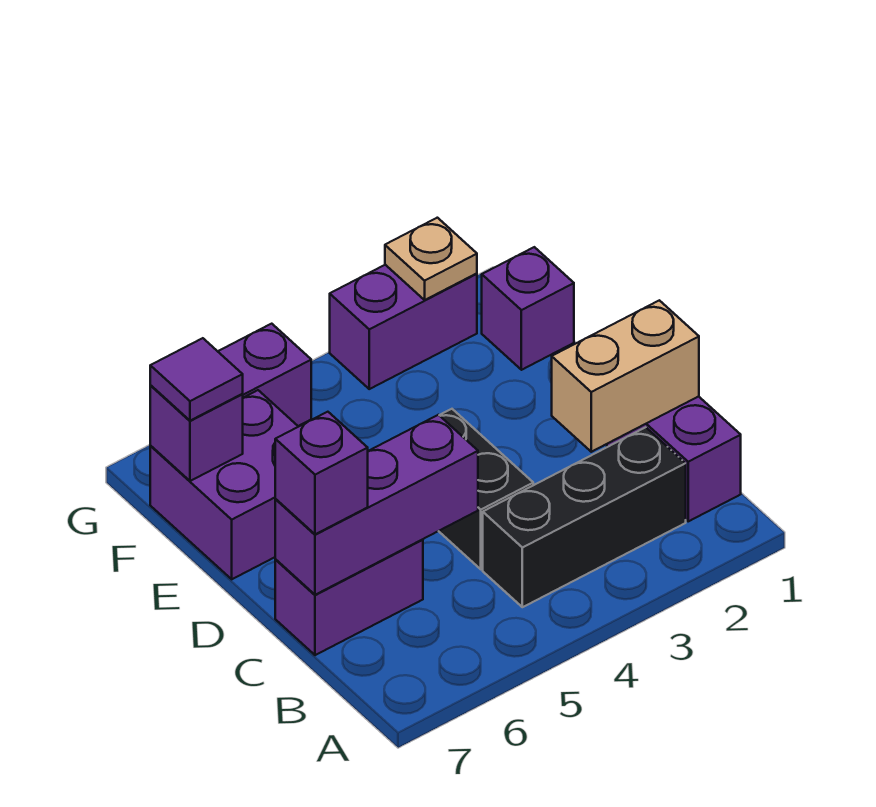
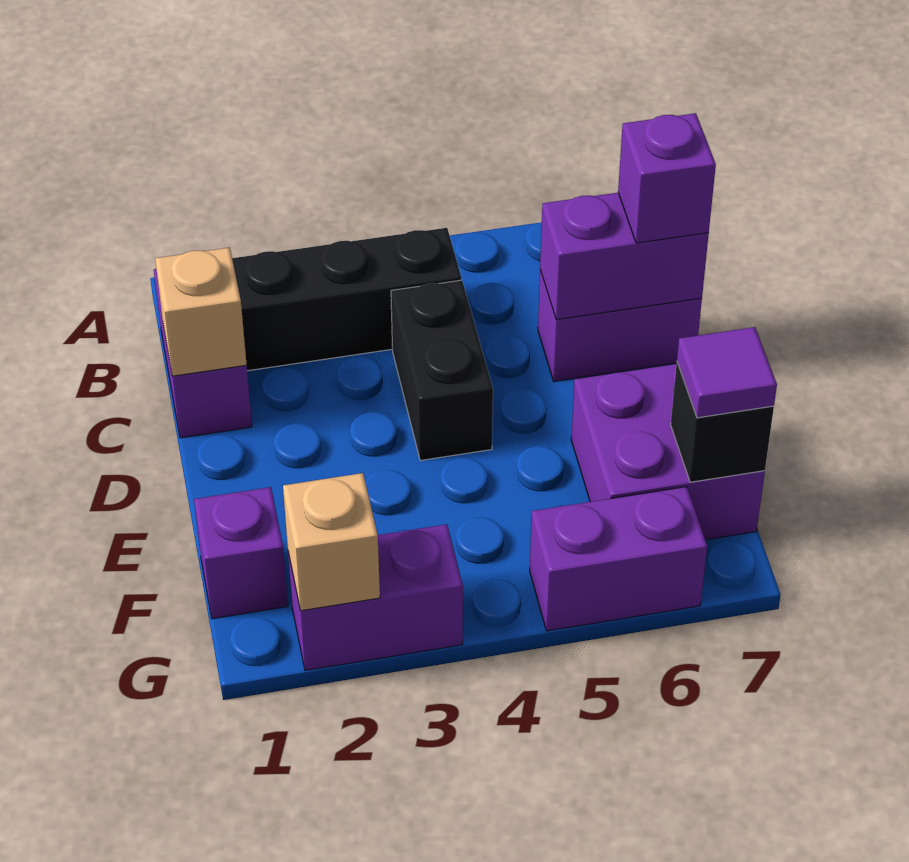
tan brick C1:C2 level 2 -> tan brick C1 level 2
purple brick C5:C7 level 2 -> purple brick C6:C7 level 2
purple brick F7 level 2 -> black brick F7 level 2
tan plate G2 level 2 -> tan brick G2 level 2

